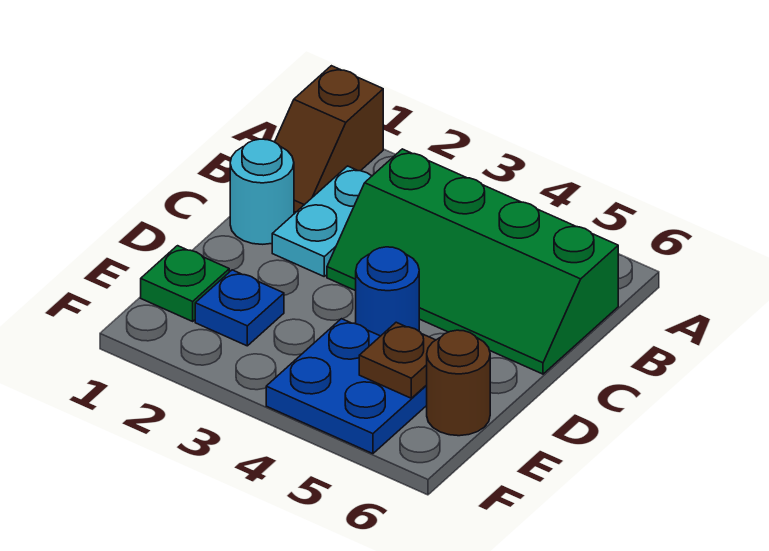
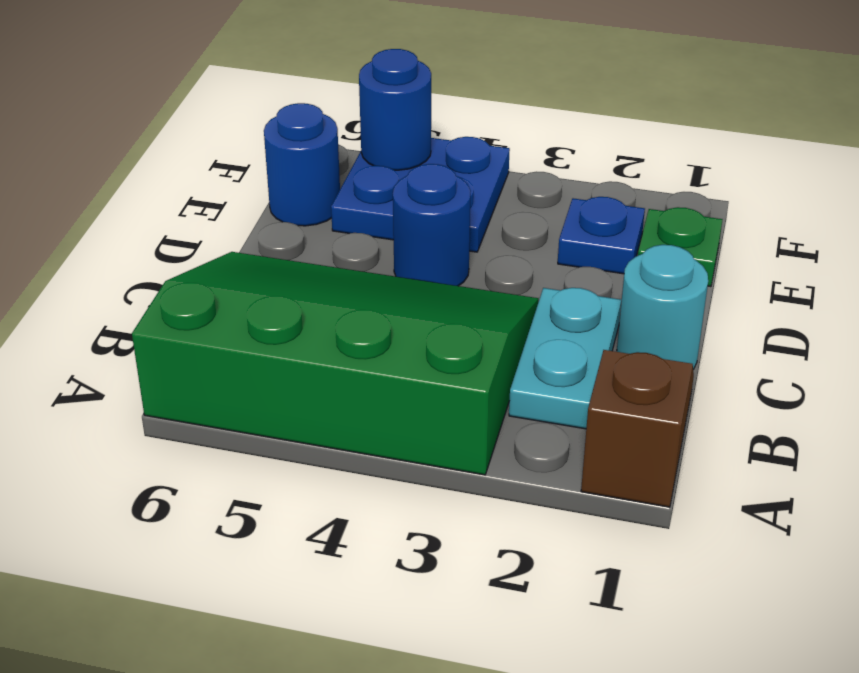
green slope B3:C6 level 1 top B -> green slope A3:C6 level 1 top A
brown plate E5 level 2 -> none
brown round brick E6 level 1 -> blue round brick E6 level 1
none -> blue round brick F5 level 2

